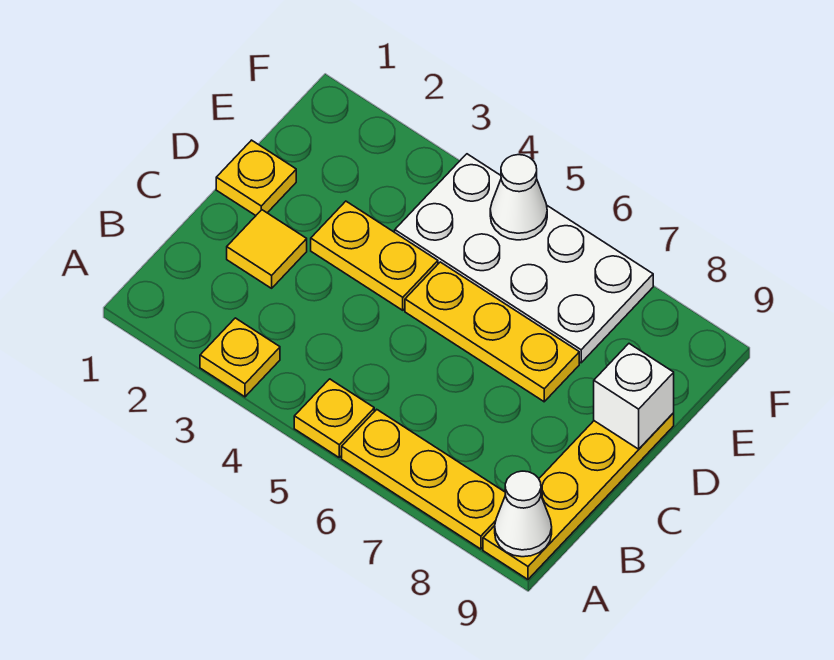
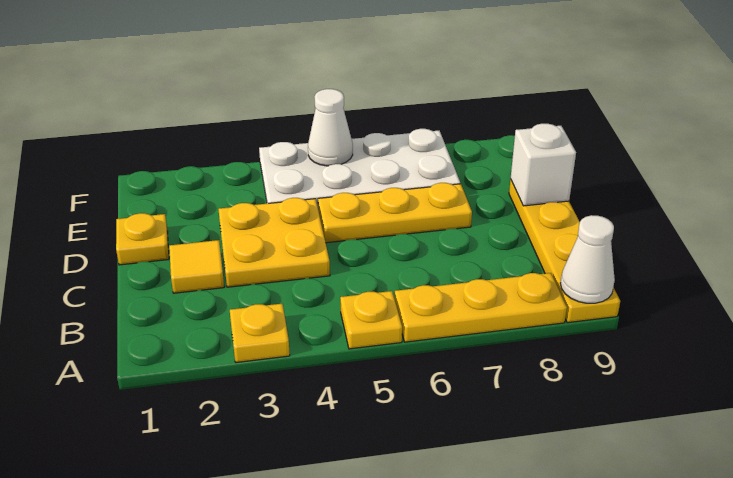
yellow plate D3:D4 level 1 -> yellow plate C3:D4 level 1

